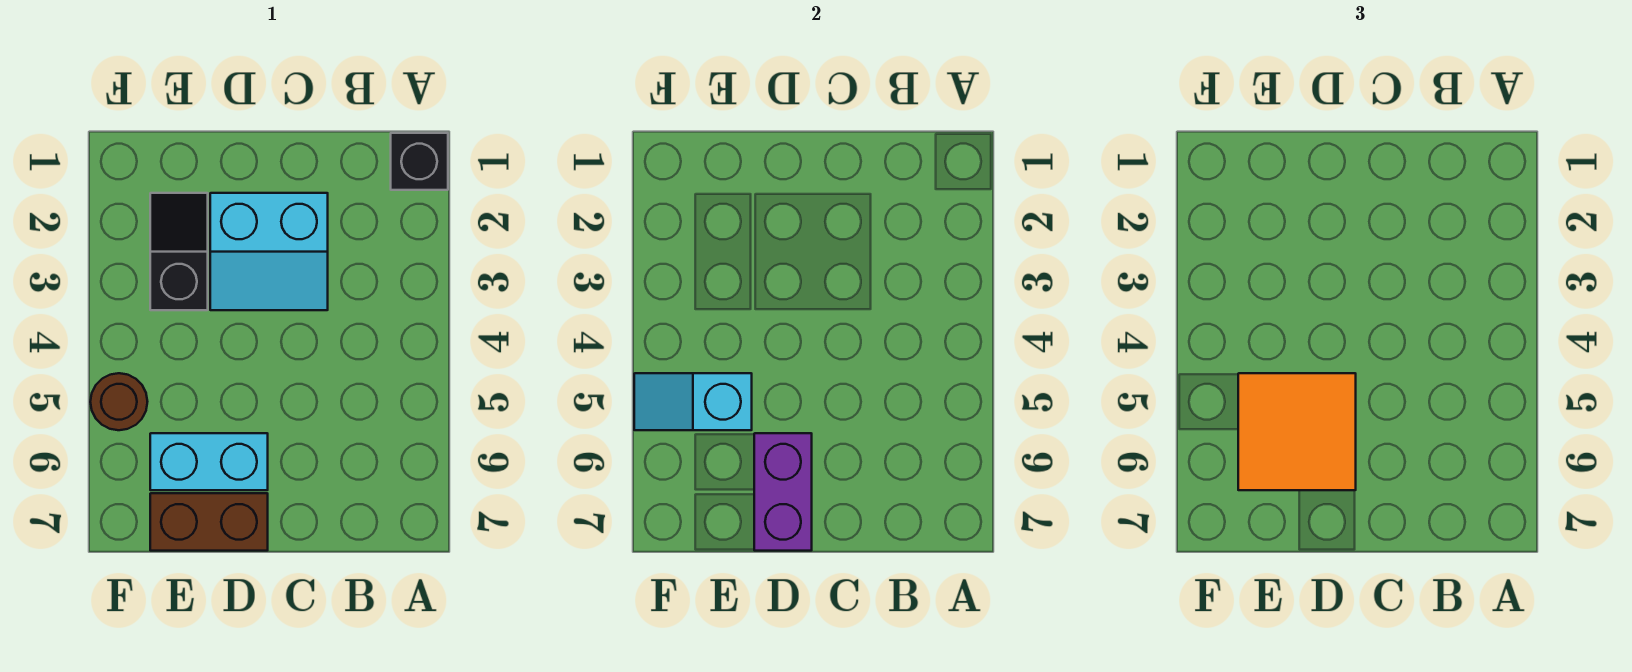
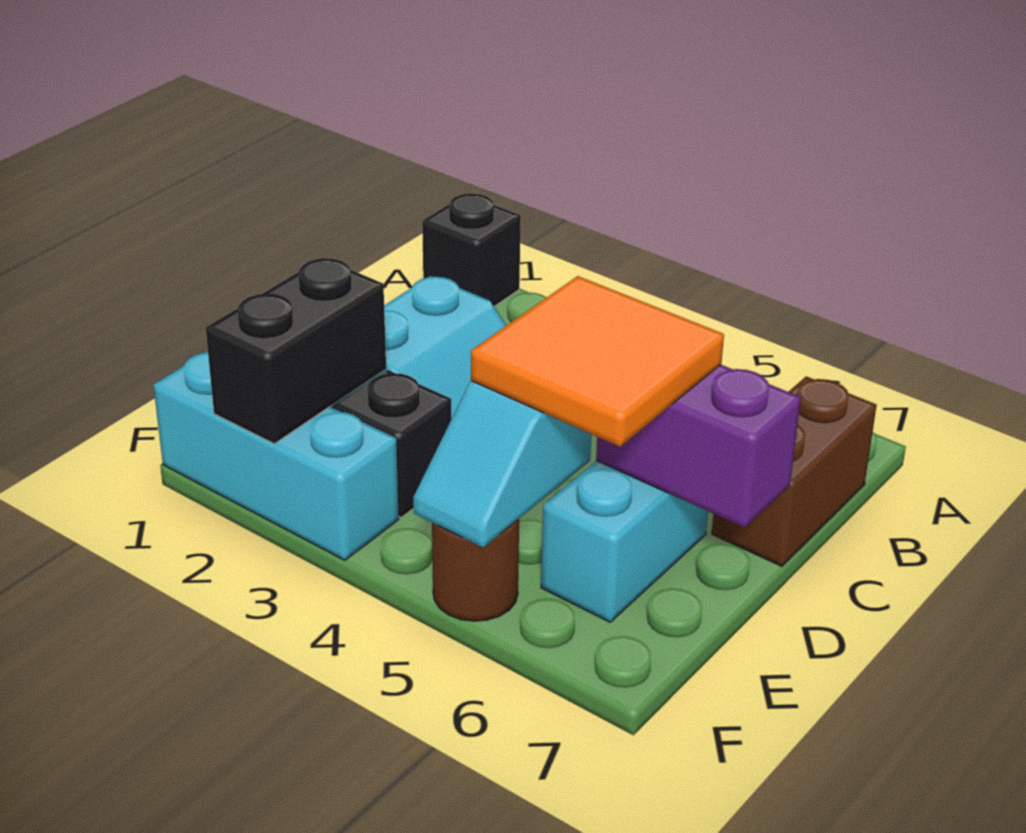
brown brick D7:E7 level 1 -> brown brick B7:C7 level 1
none -> black brick E2:F2 level 2
none -> cyan brick F1:F3 level 1

